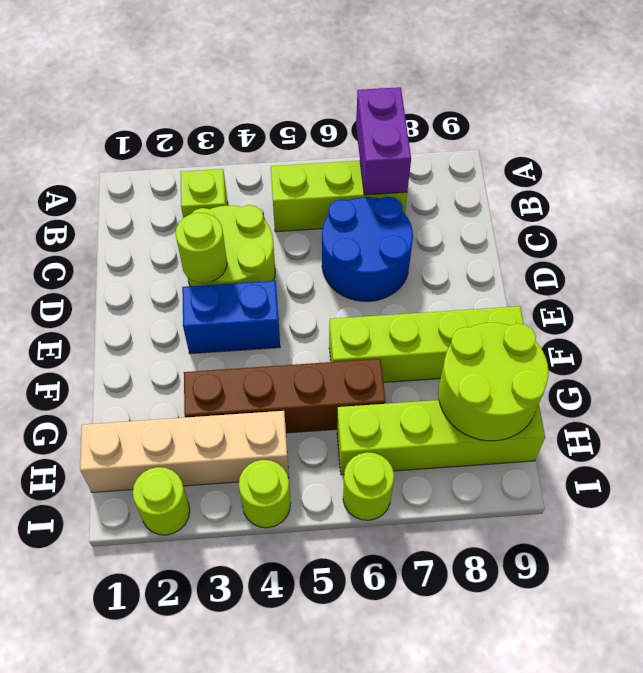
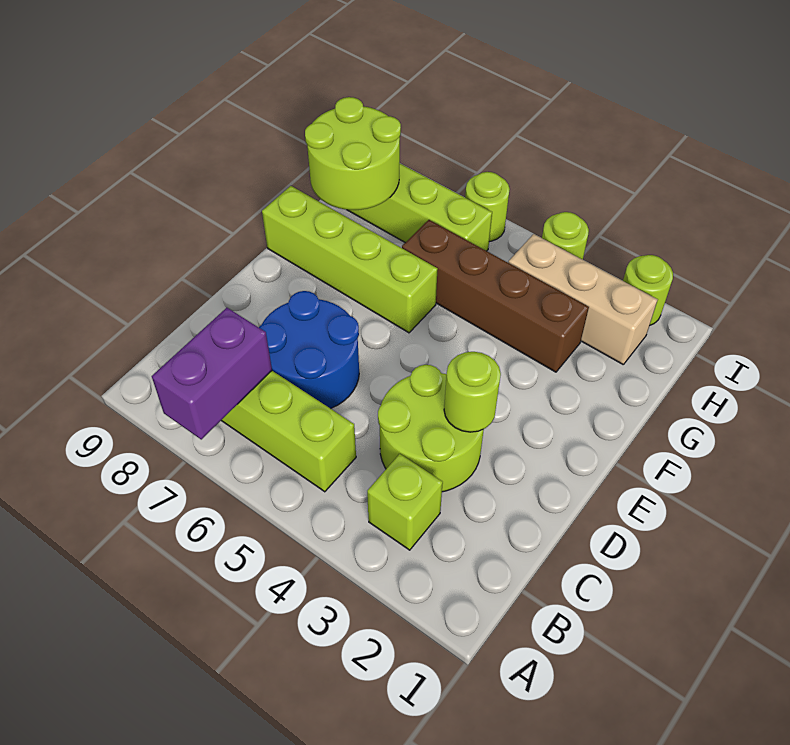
blue brick E3:E4 level 1 -> none
tan brick H1:H4 level 1 -> tan brick H2:H4 level 1

